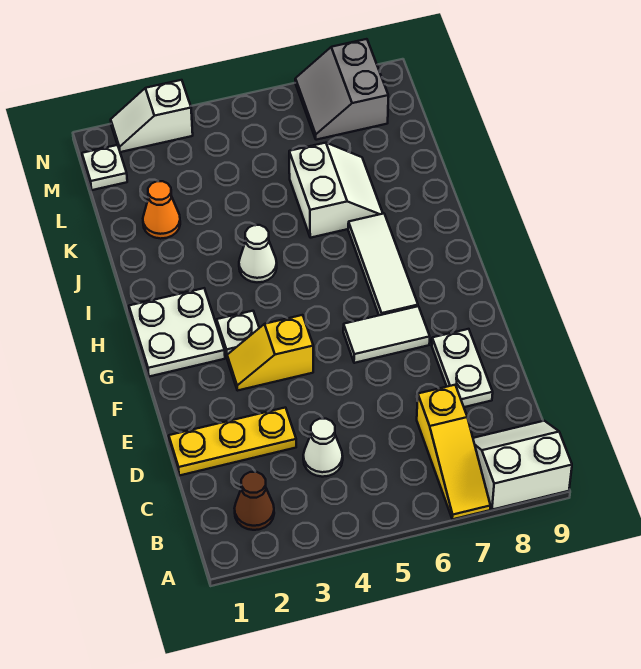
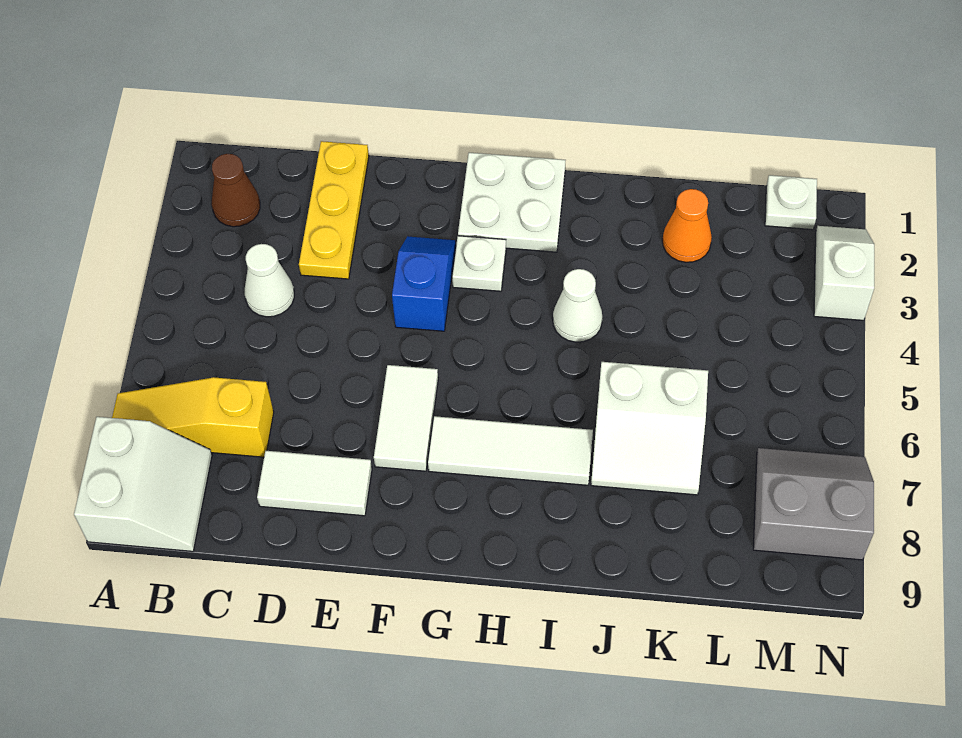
white plate D8:E8 level 1 -> white tile D8:E8 level 1
yellow slope F3:F4 level 1 top 4 -> blue slope F3:F4 level 1 top 4

